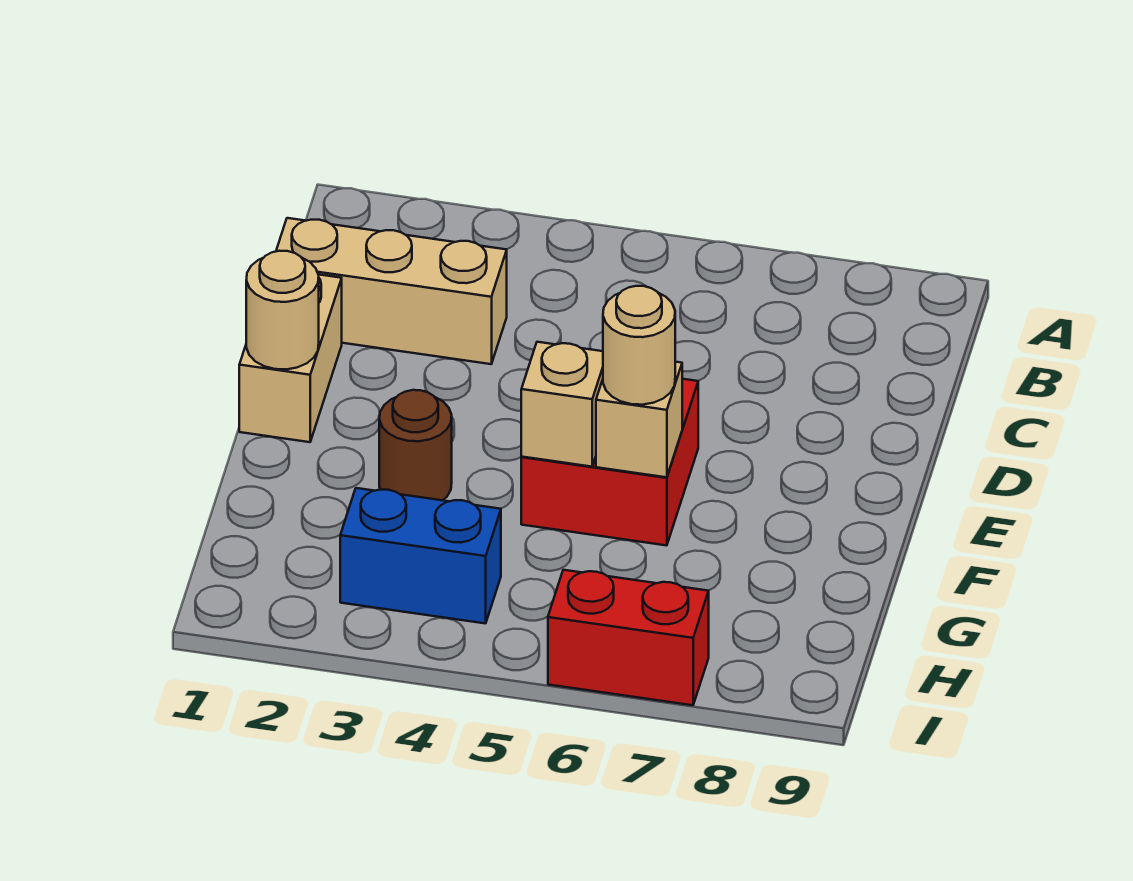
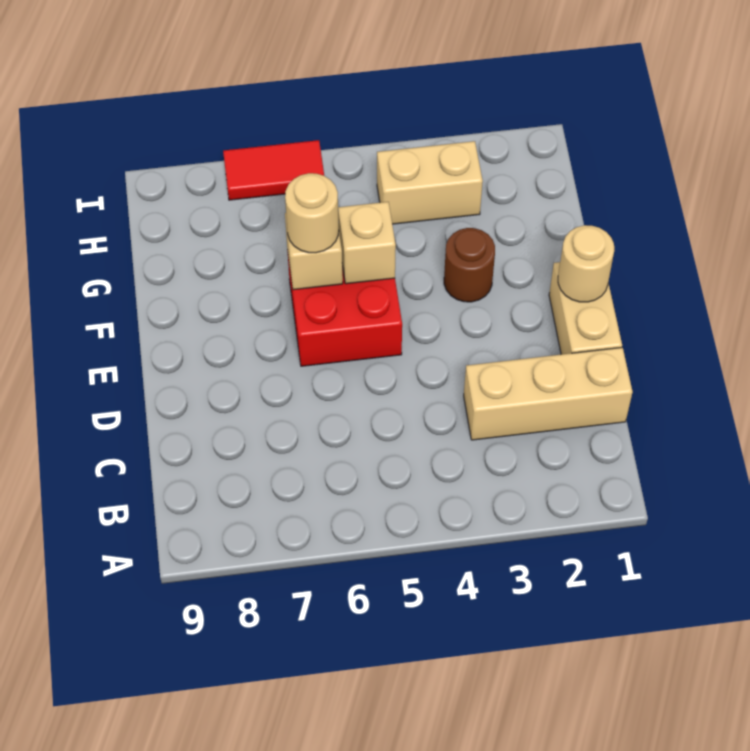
blue brick H3:H4 level 1 -> tan brick H3:H4 level 1
red brick I6:I7 level 1 -> red tile I6:I7 level 1

